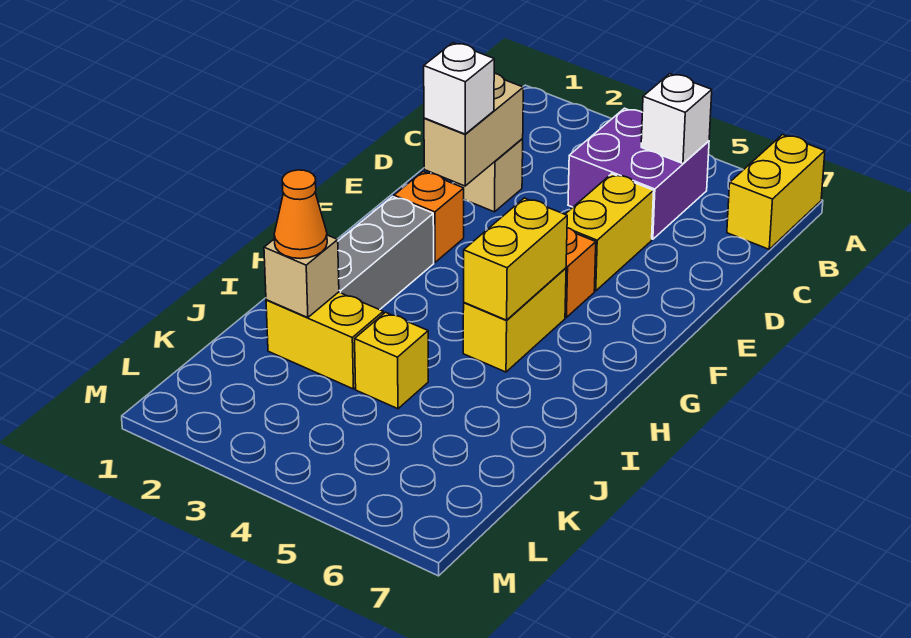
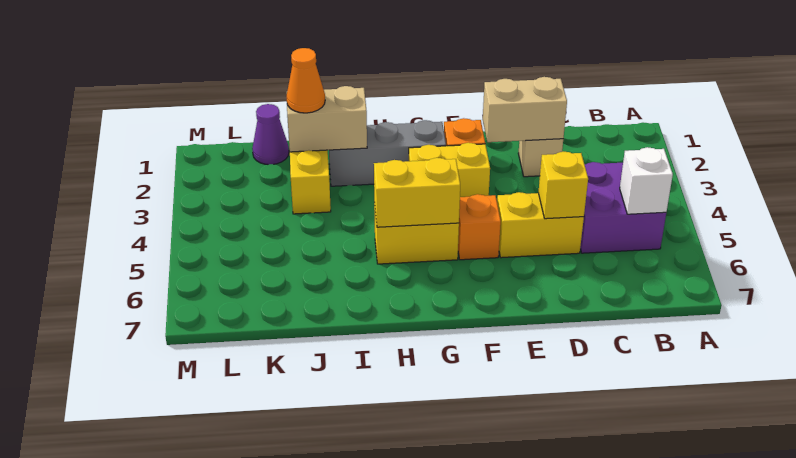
yellow brick A7:B7 level 1 -> yellow brick F3:G3 level 1
white brick E2 level 3 -> none
tan brick J2 level 2 -> tan brick I2:J2 level 2
yellow brick J4 level 1 -> yellow brick D5 level 2
none -> purple cone K1 level 1

